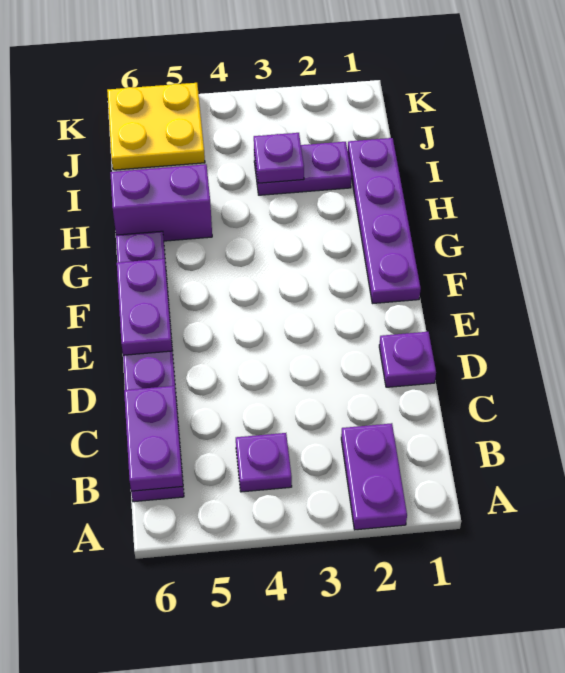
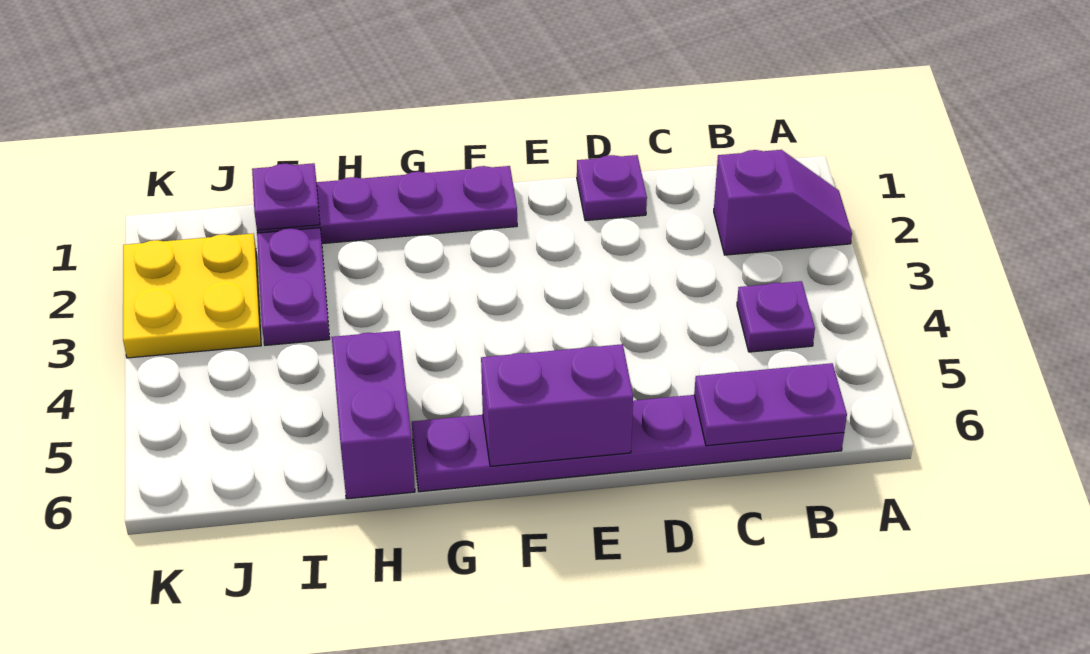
purple plate A2:B2 level 1 -> purple slope A2:B2 level 1 top B
purple plate E6:F6 level 2 -> purple brick E6:F6 level 2
purple plate I3 level 2 -> purple plate I1 level 2
yellow plate J5:K6 level 1 -> yellow plate J2:K3 level 1

